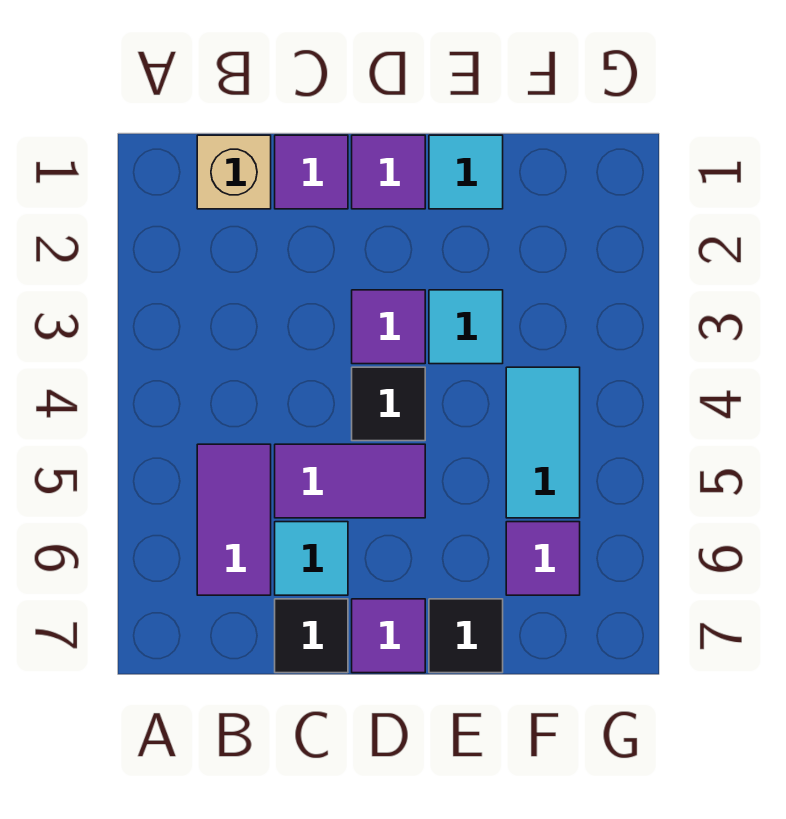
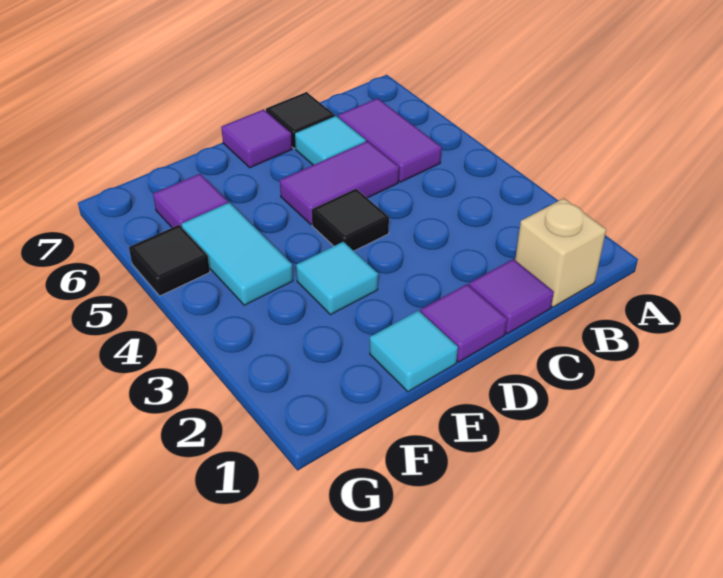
purple tile D3 level 1 -> none
black tile E7 level 1 -> black tile G5 level 1

